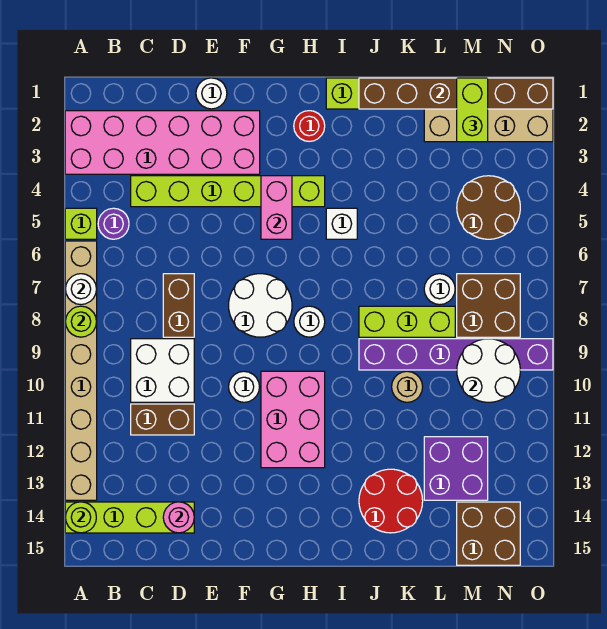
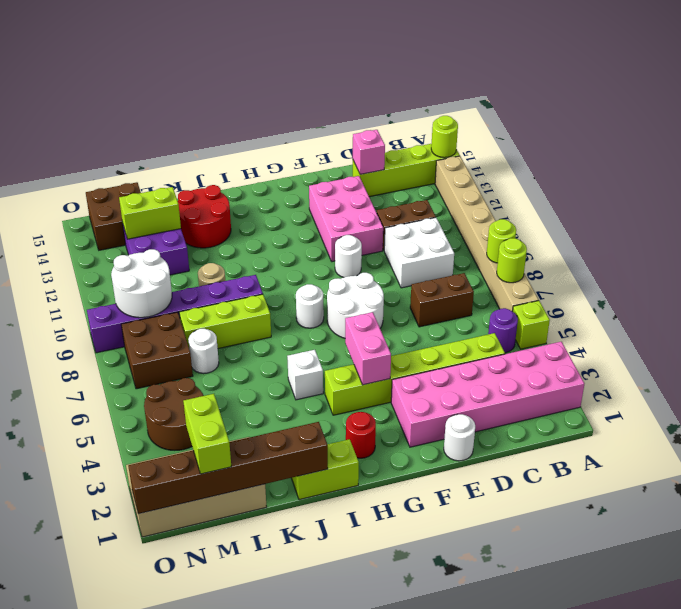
white round brick A7 level 2 -> lime round brick A7 level 2
brown brick D7:D8 level 1 -> brown brick C7:D7 level 1
pink round brick D14 level 2 -> pink brick D14 level 2
pink brick G10:H12 level 1 -> pink brick E11:F13 level 1
none -> lime brick L13:M13 level 2

